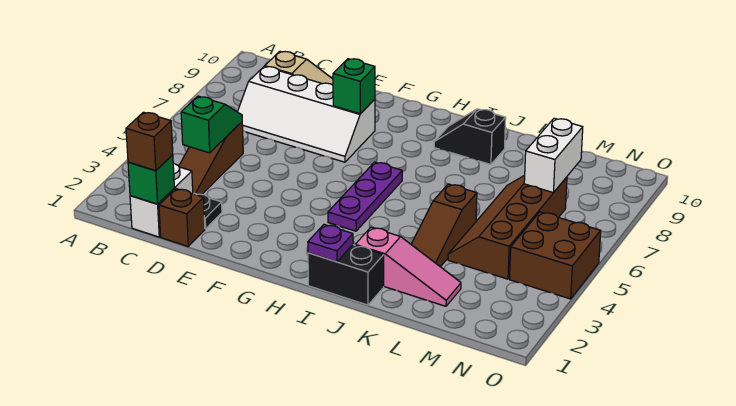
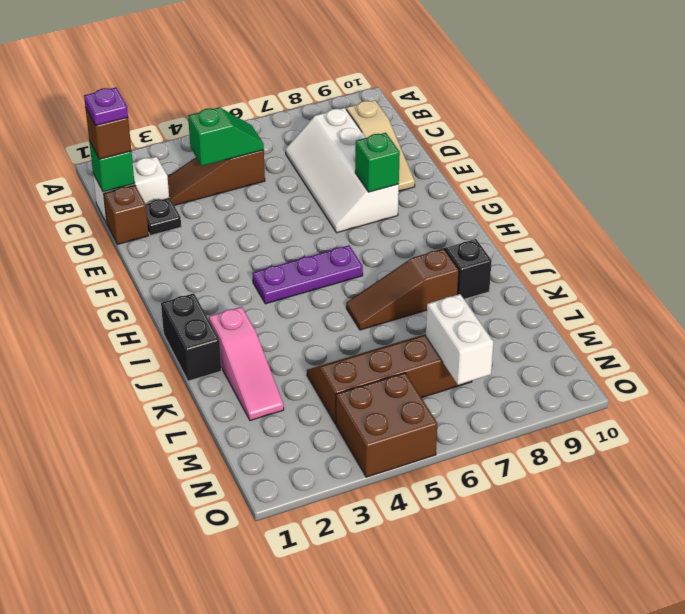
purple plate I1 level 2 -> purple plate C1 level 4
brown slope K3:K5 level 1 top 5 -> brown slope J6:J8 level 1 top 8
white brick M7:M8 level 2 -> white brick M7:N7 level 2

